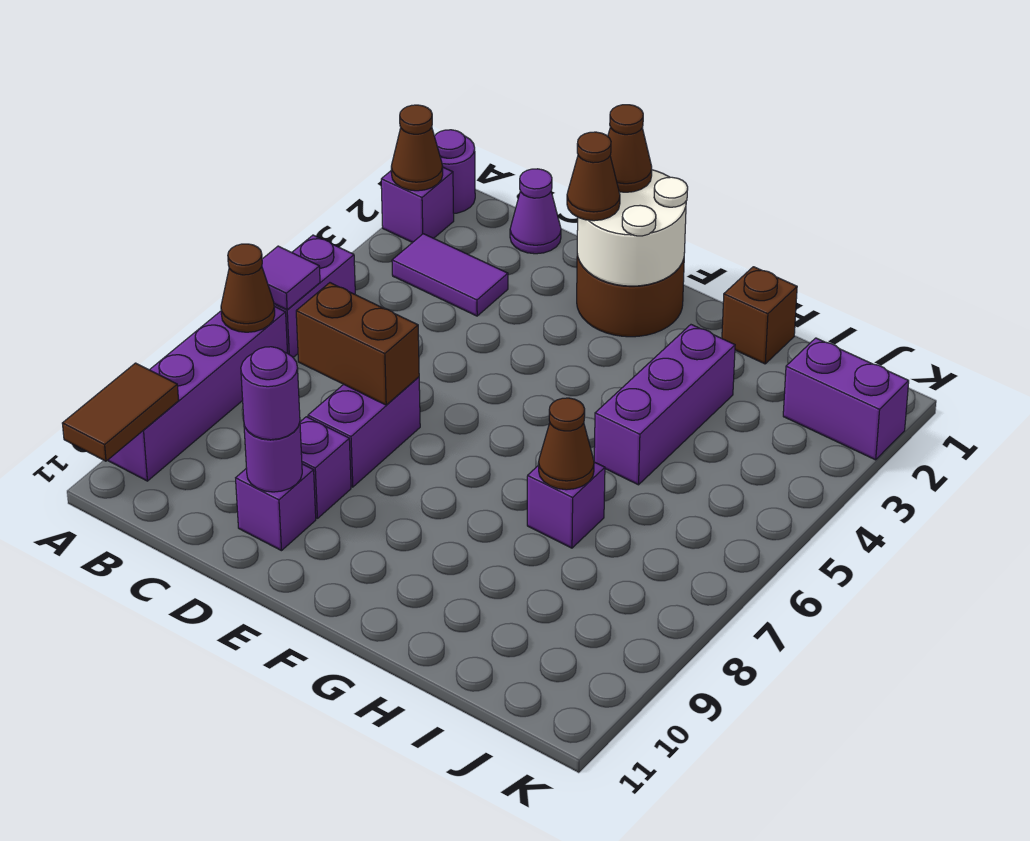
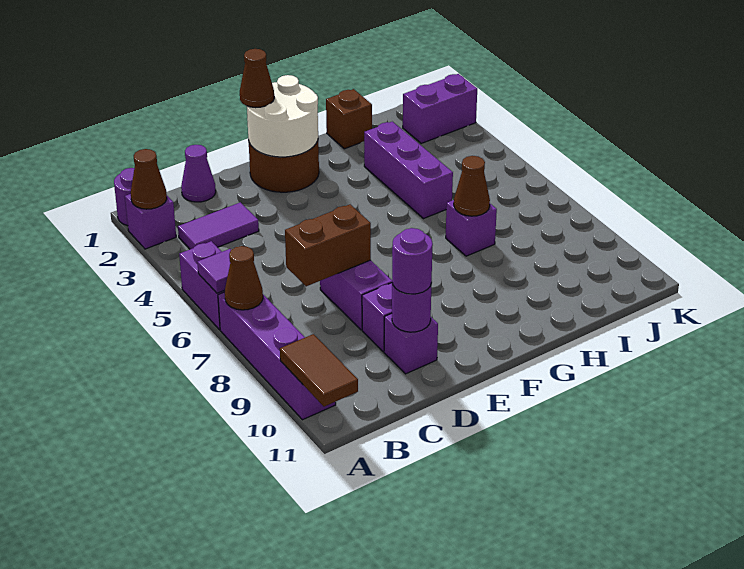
brown cone E2 level 3 -> none

